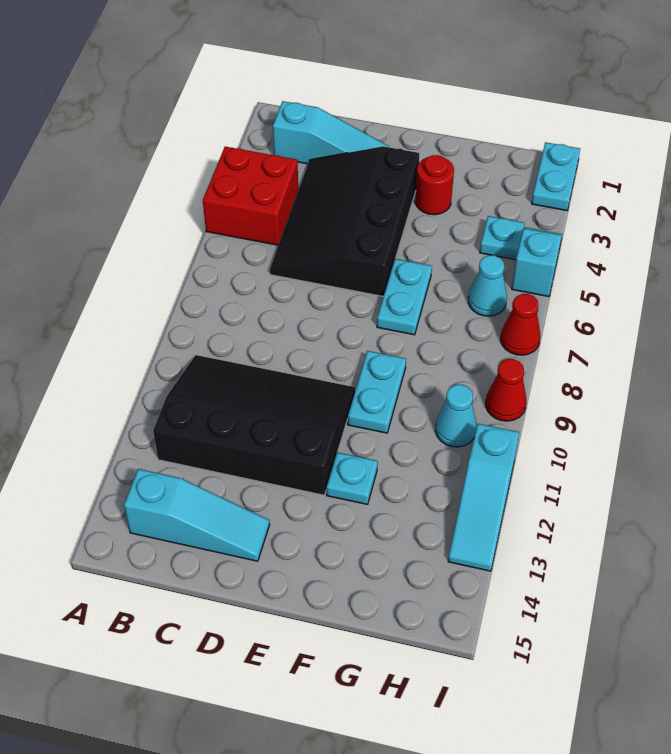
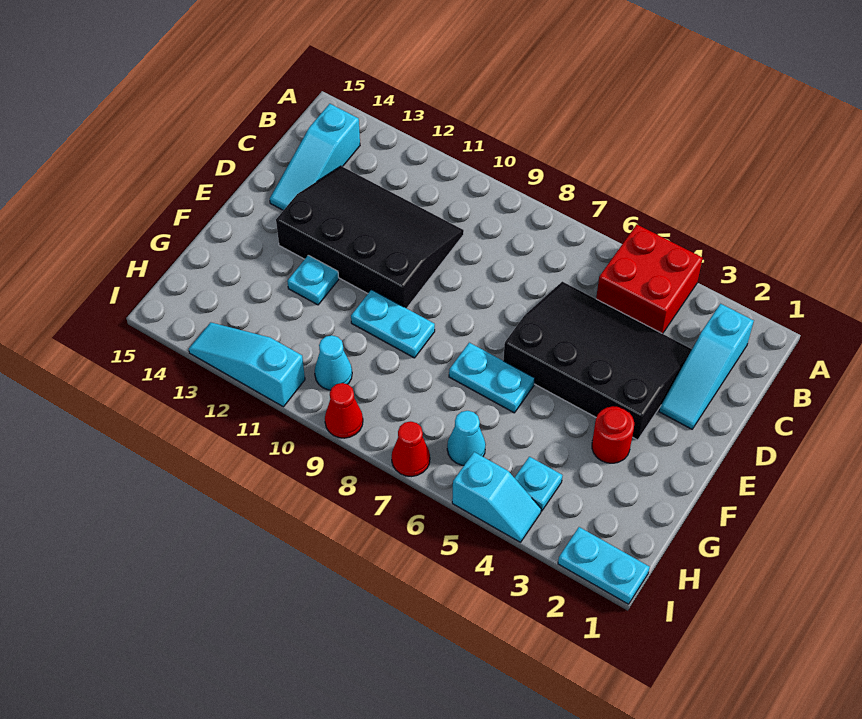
black slope B10:E12 level 1 top 12 -> black slope C10:E13 level 1 top E

